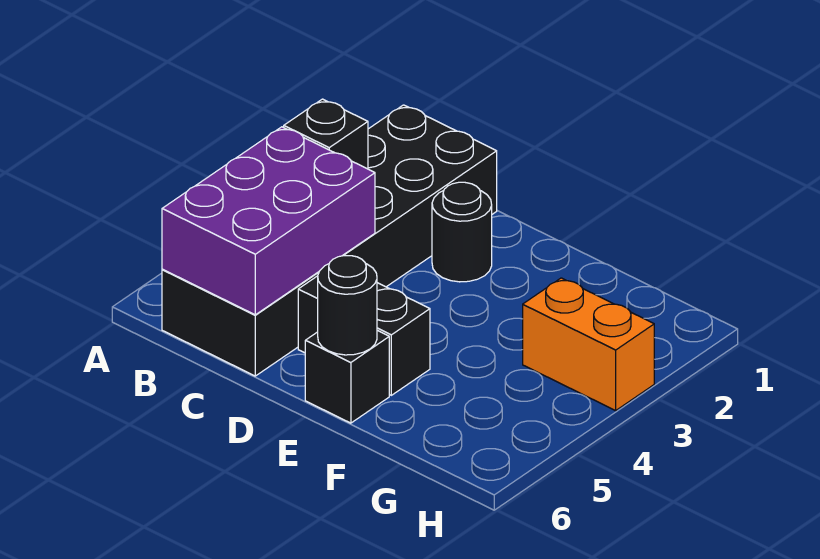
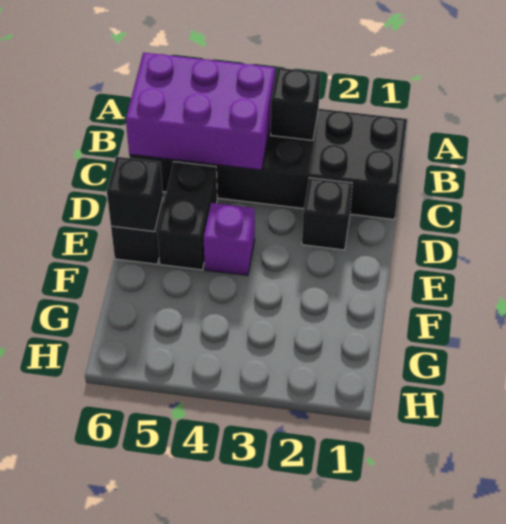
black round brick D2 level 1 -> black brick D2 level 1
none -> purple brick E4 level 1
black round brick E6 level 2 -> black brick E6 level 2
orange brick G3:H3 level 1 -> none

